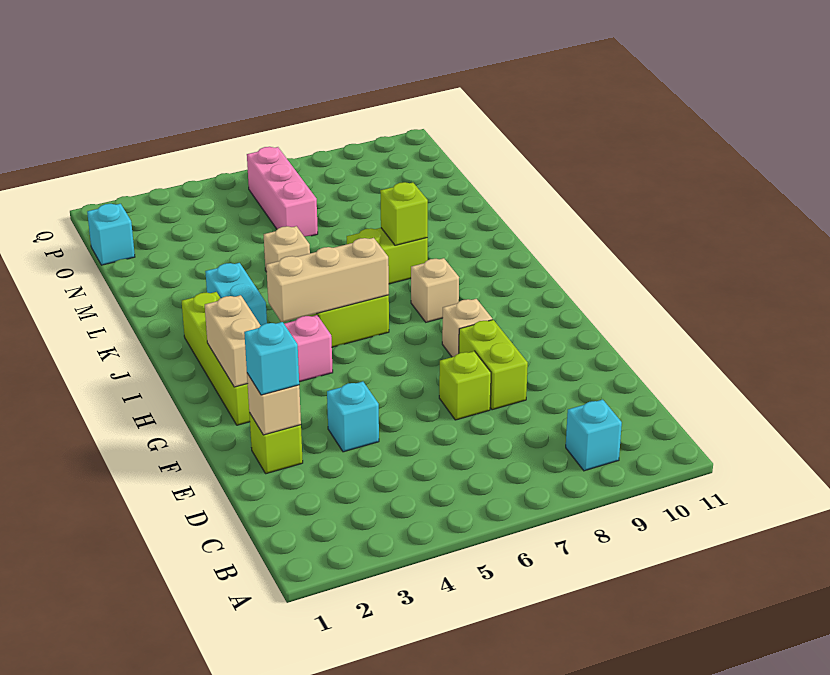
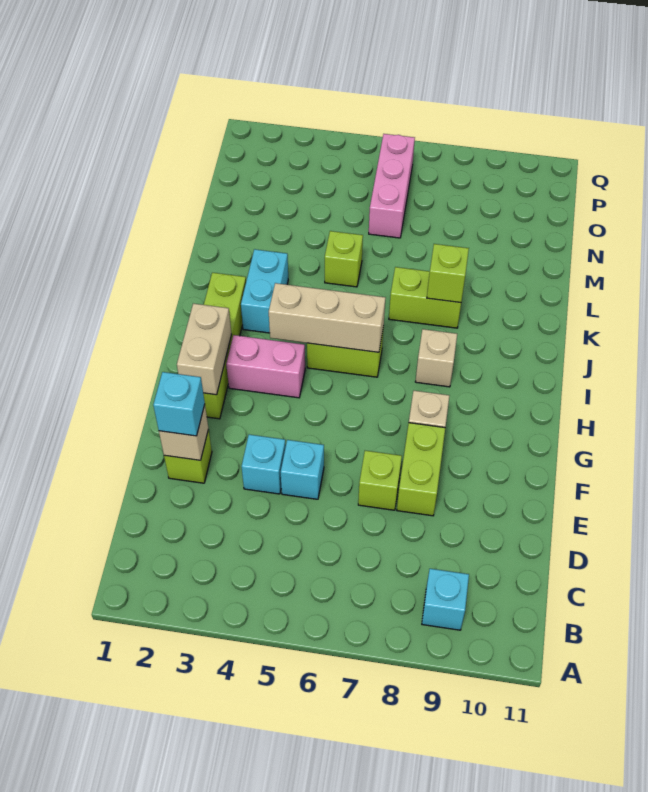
tan brick L5 level 1 -> lime brick L5 level 1
cyan brick O1 level 1 -> cyan brick E5 level 1

